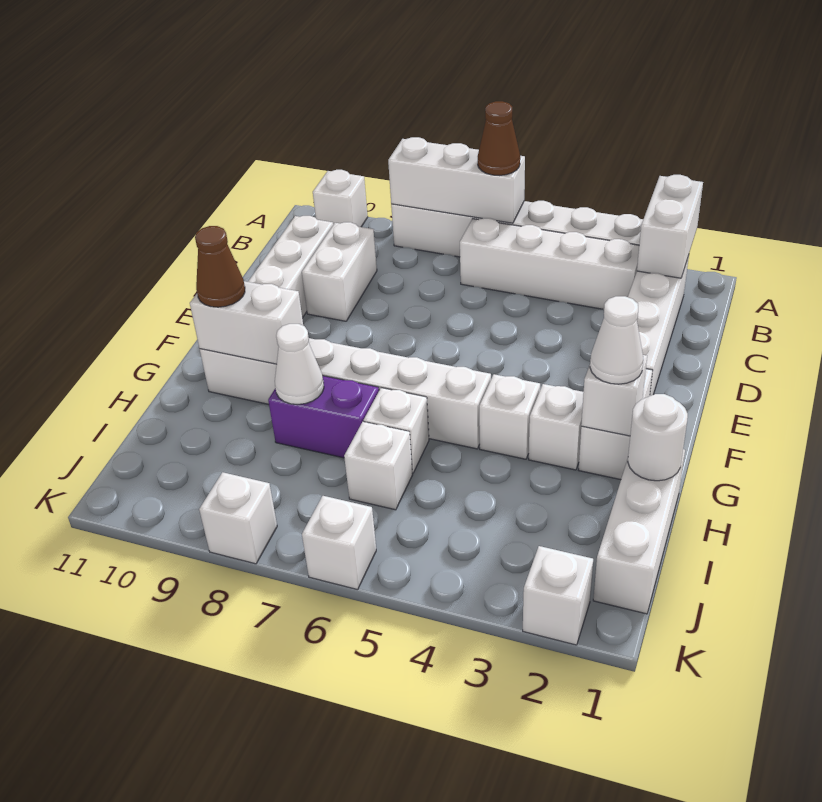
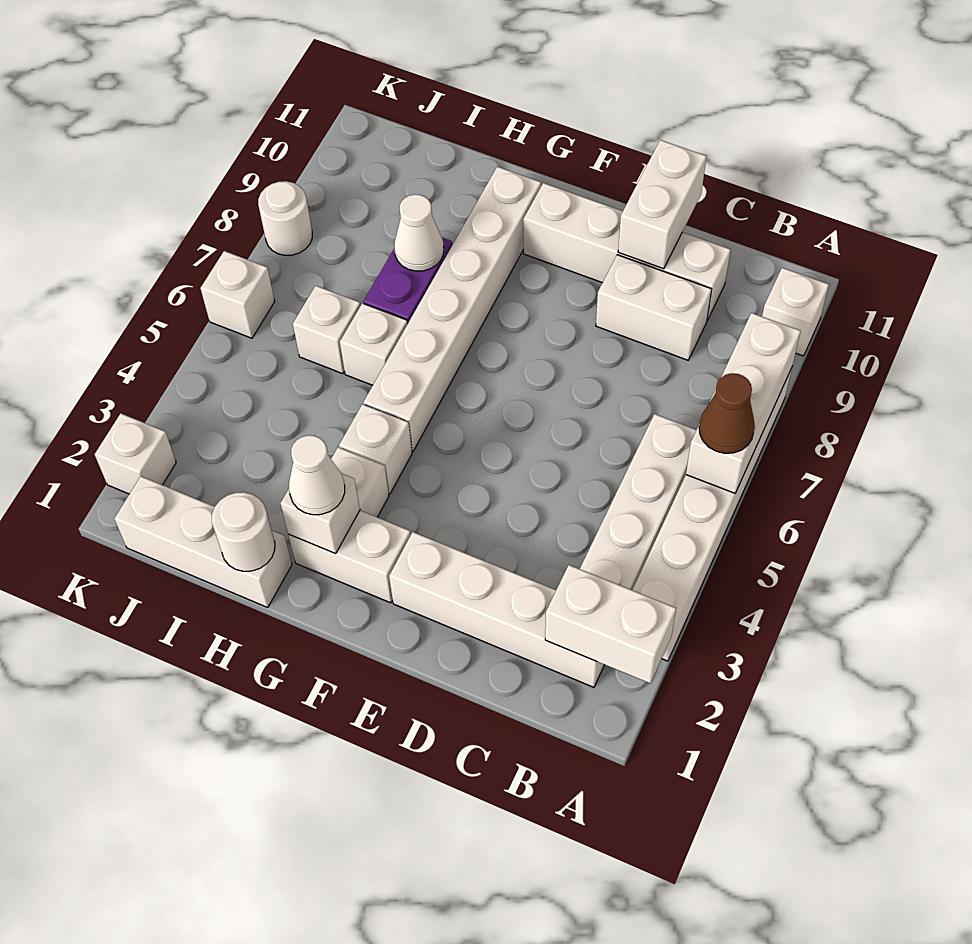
white brick G9:G10 level 2 -> white brick D10:D11 level 2
brown cone G10 level 3 -> none
white brick K8 level 1 -> white round brick K8 level 1

